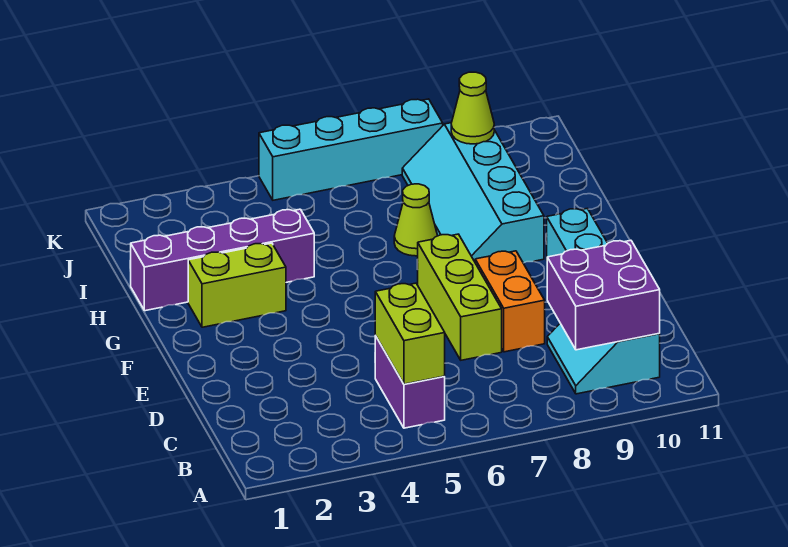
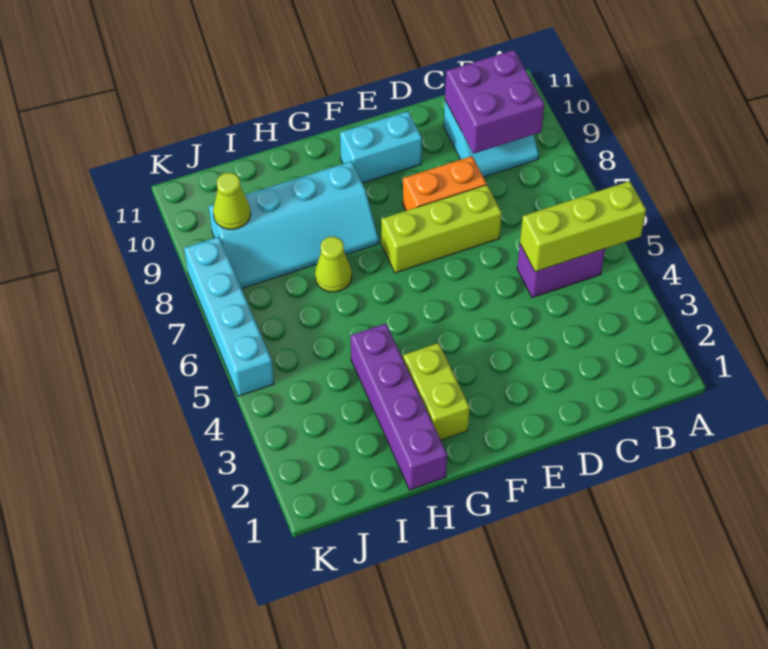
lime brick B5:C5 level 2 -> lime brick A5:C5 level 2

